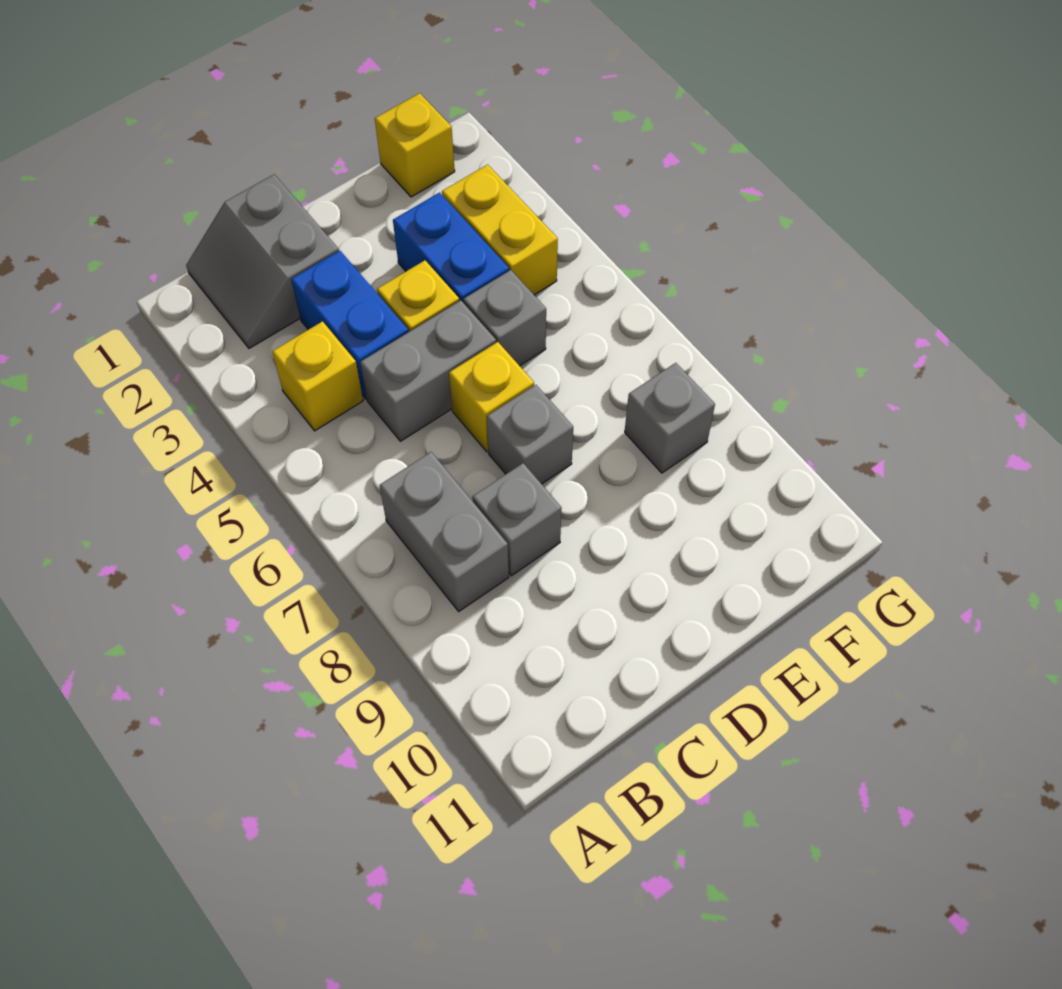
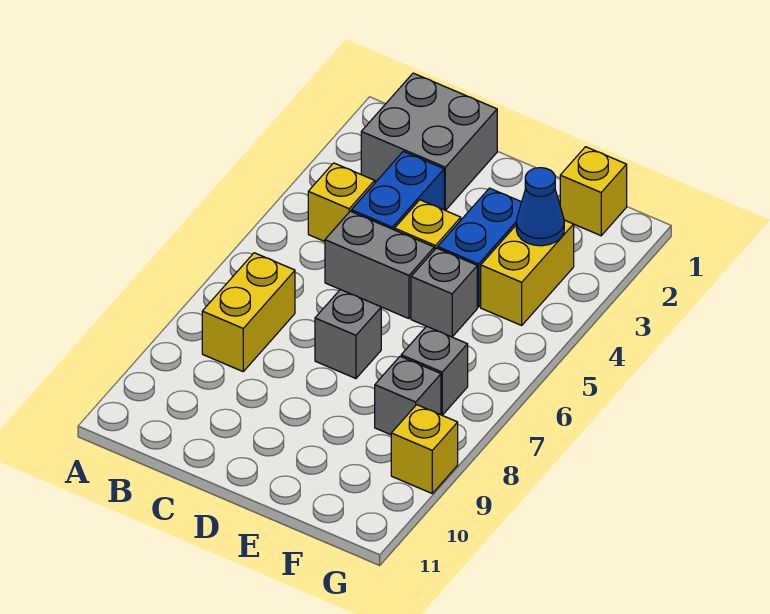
grey slope B1:C2 level 1 top C -> grey brick B1:C2 level 1
grey brick B7:B8 level 1 -> yellow brick B7:B8 level 1
grey brick C8 level 1 -> grey brick F7 level 1
yellow brick D6 level 1 -> yellow brick G9 level 1
none -> blue cone F3 level 2

